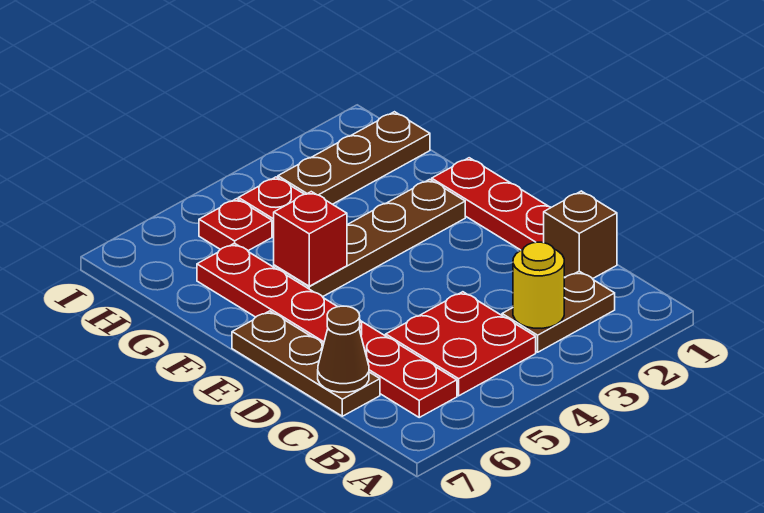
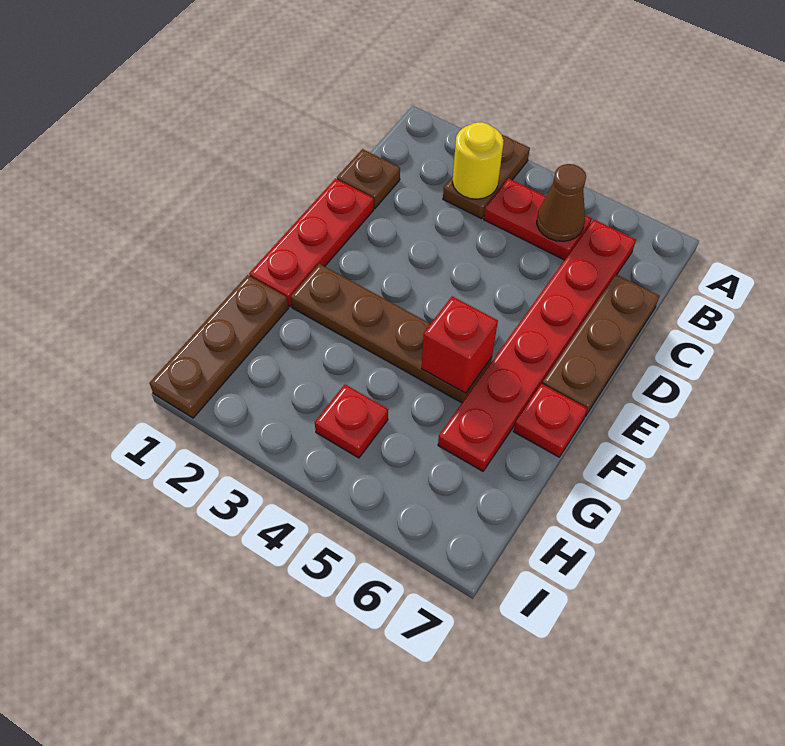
brown plate B2:B3 level 1 -> brown plate A3:B3 level 1
red plate B4:C5 level 1 -> red plate B4:B5 level 1
brown brick C1 level 1 -> brown plate C1 level 1
brown cone C7 level 2 -> brown cone B5 level 2
brown plate H1:H3 level 1 -> brown plate G1:I1 level 1
red plate H5 level 1 -> red plate F7 level 1

